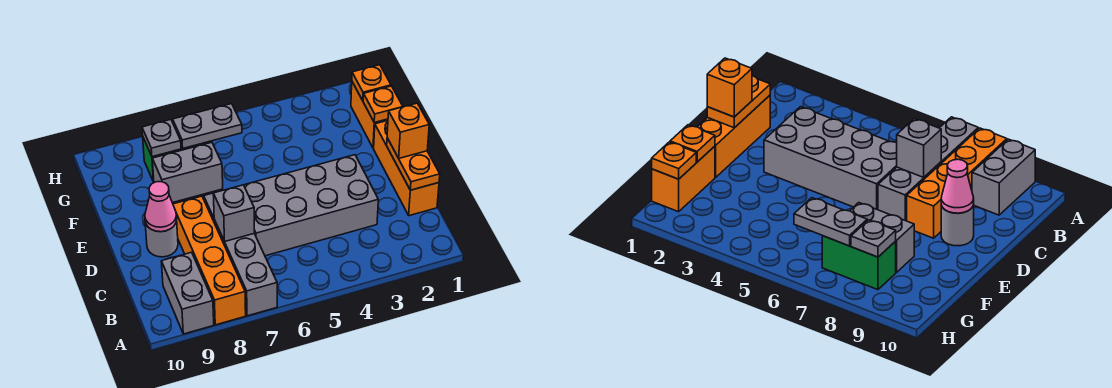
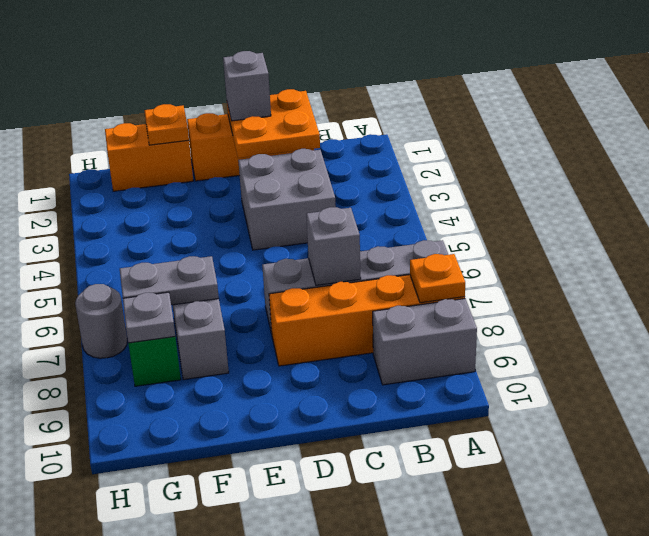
orange plate C1:D1 level 2 -> orange plate C1:D2 level 2
grey brick C3:D6 level 1 -> grey brick C3:D4 level 1
orange brick D1 level 3 -> grey brick D1 level 3
grey round brick D9 level 1 -> grey round brick H7 level 1
pink cone D9 level 2 -> none
orange plate G1 level 2 -> orange plate A8 level 2
grey plate G6:G7 level 2 -> grey plate F7:G7 level 2

